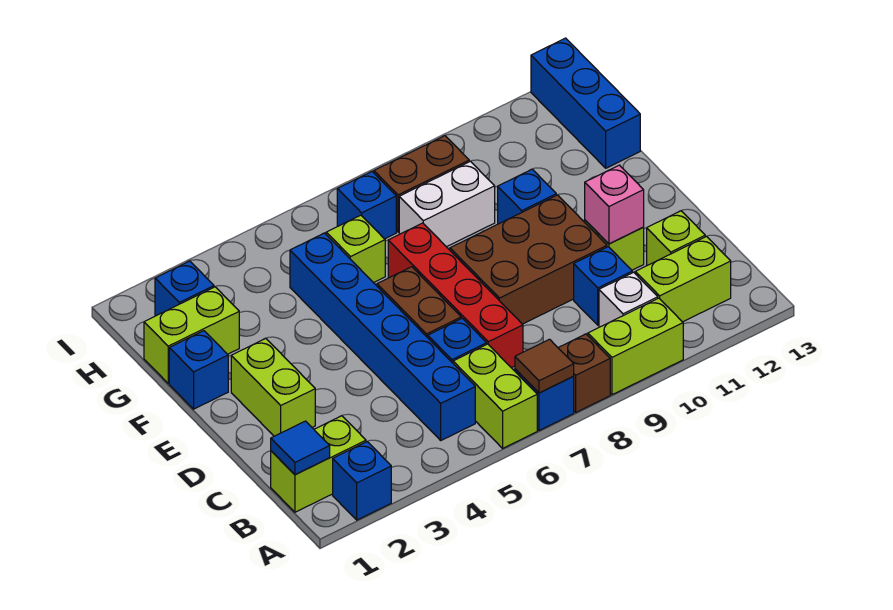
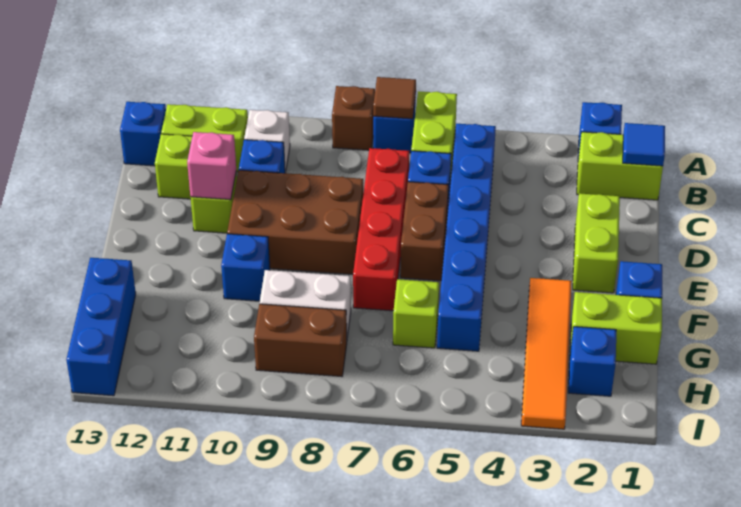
lime brick A9:A10 level 1 -> none
none -> orange tile F3:I3 level 1
blue brick H7 level 1 -> blue brick B13 level 1

